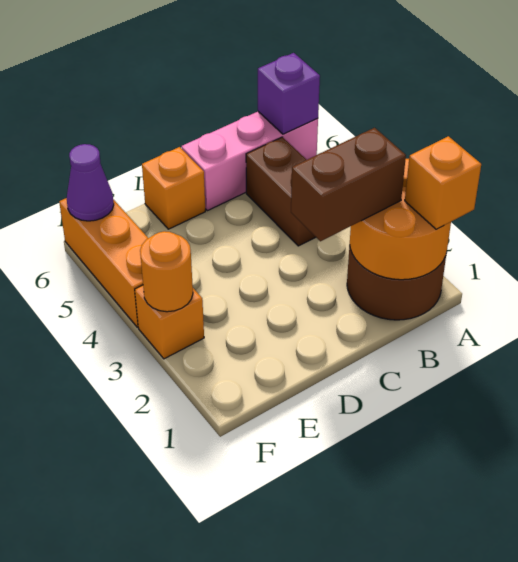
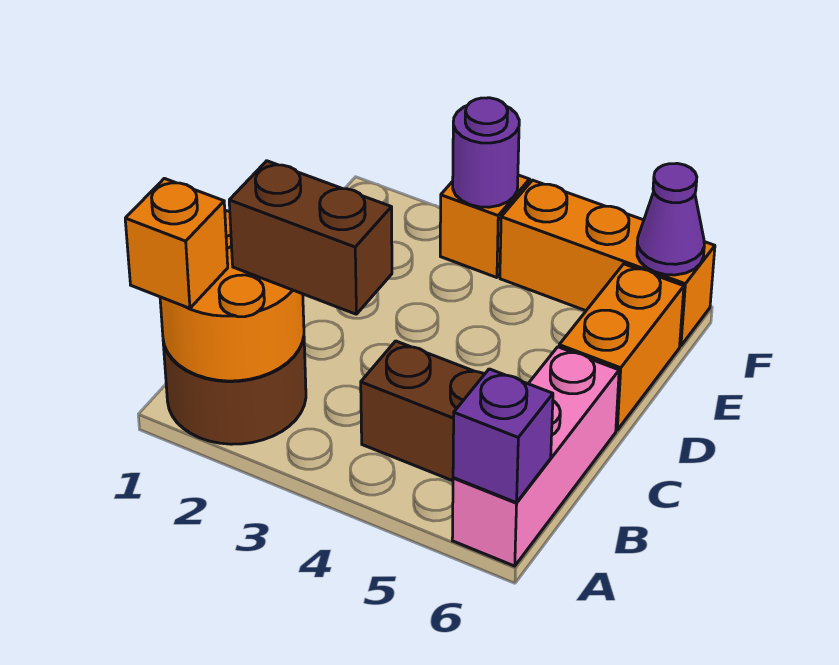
brown brick B2:C2 level 3 -> brown brick B2:B3 level 3
orange brick D6 level 1 -> orange brick D6:E6 level 1
orange round brick F3 level 2 -> purple round brick F3 level 2

